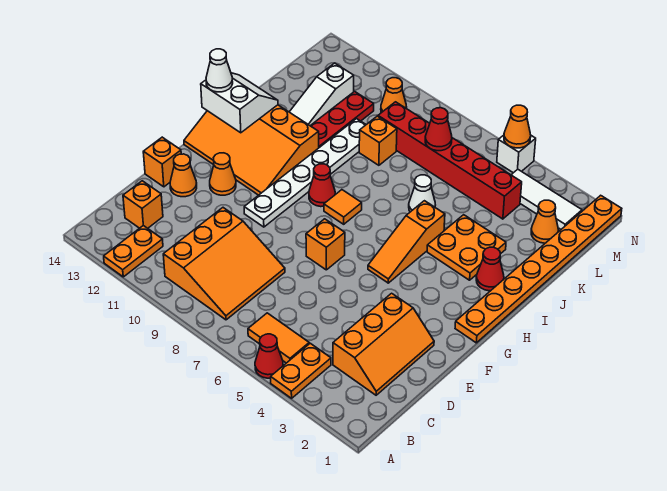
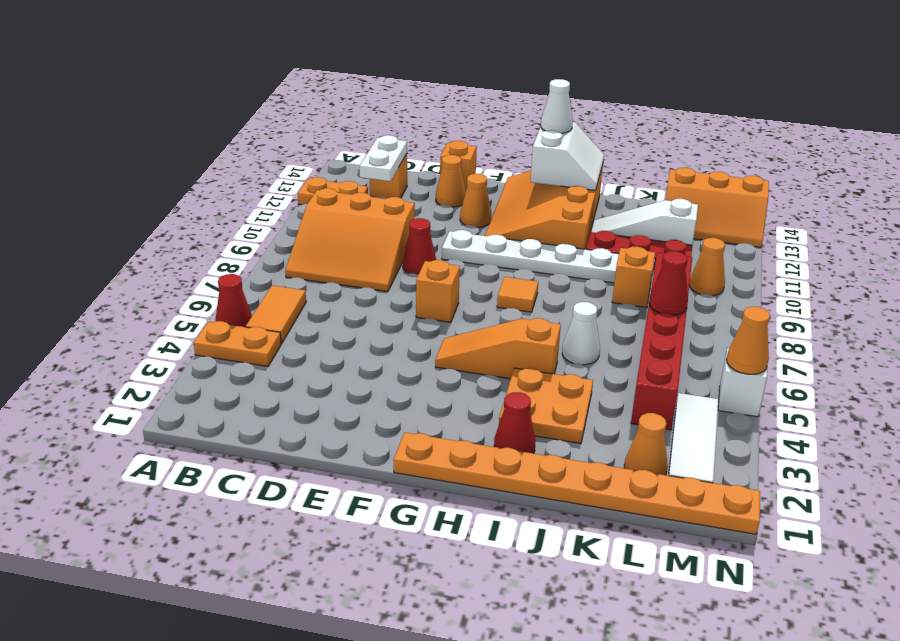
orange slope C2:E3 level 1 top 3 -> orange slope L13:N14 level 1 top 14
none -> white plate C12:C13 level 2
red cone H9 level 1 -> red cone E9 level 1

